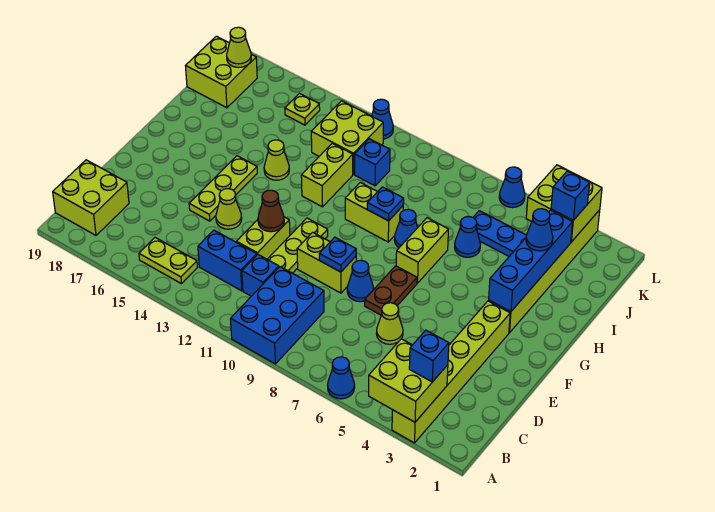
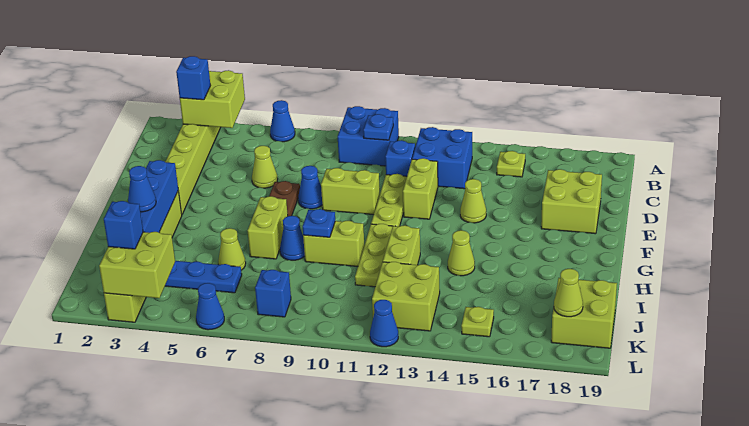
blue brick A9:C10 level 1 -> blue brick A9:B10 level 1
lime plate B14:B15 level 1 -> lime plate B15 level 1
lime brick B18:C19 level 1 -> lime brick D17:E18 level 1
blue brick C12:C13 level 1 -> blue brick B12:C13 level 1
blue plate E9 level 2 -> blue plate B10 level 2
brown cone E12 level 2 -> none
lime plate E15:G15 level 1 -> lime plate G11:I11 level 1
blue cone I6 level 1 -> lime cone I6 level 1
blue brick J11 level 1 -> blue brick K8 level 1

